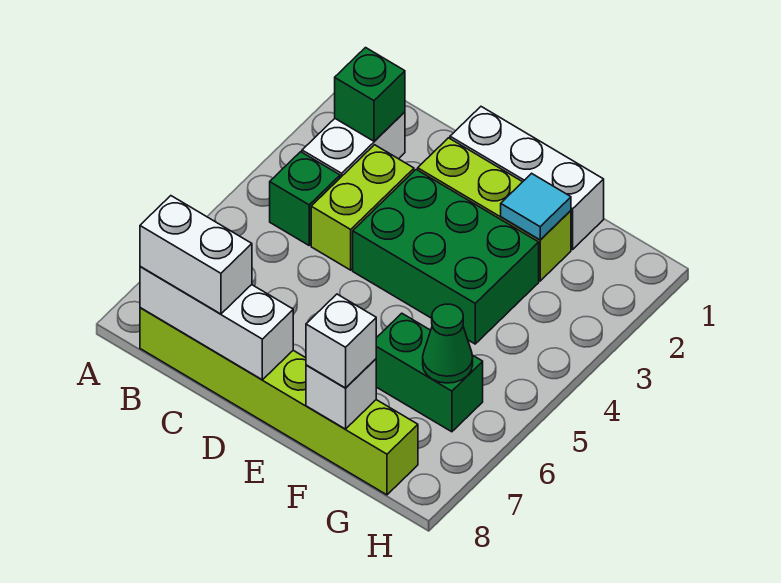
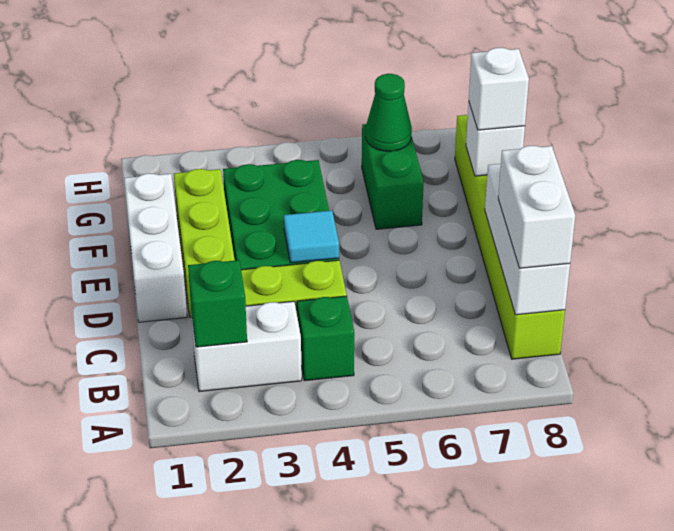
cyan tile F2 level 2 -> cyan tile D4 level 2

